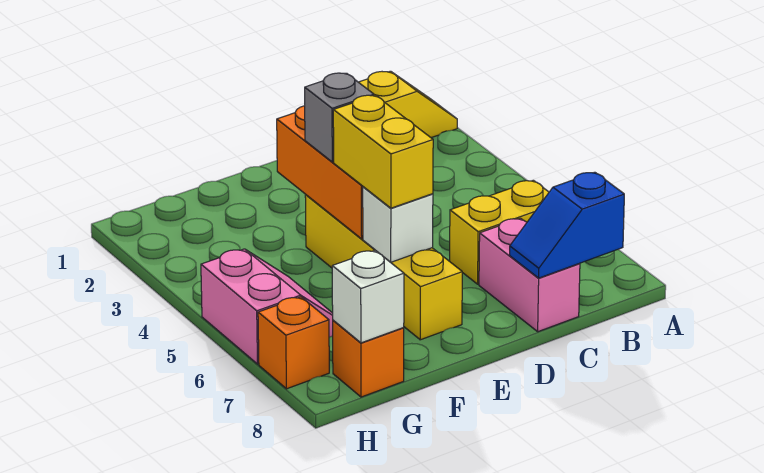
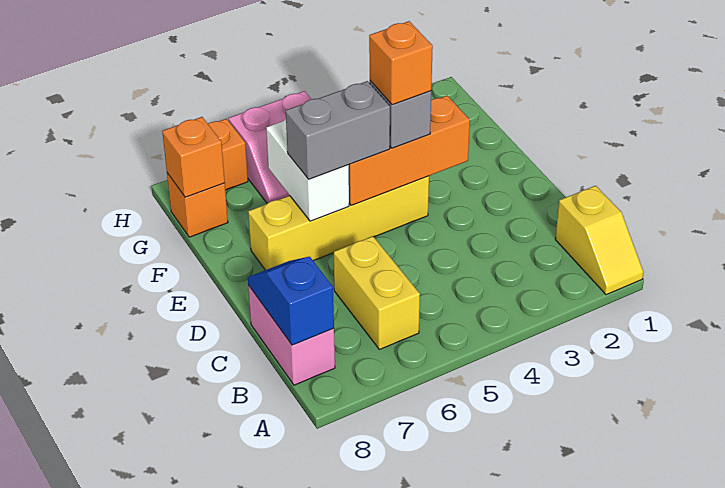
pink brick C7:C8 level 1 -> pink brick B8:C8 level 1
none -> orange brick E4 level 4
yellow brick E5:E6 level 3 -> grey brick E5:E6 level 3
white brick E6 level 2 -> white brick E6:F6 level 2
white brick G8 level 2 -> orange brick G8 level 2

